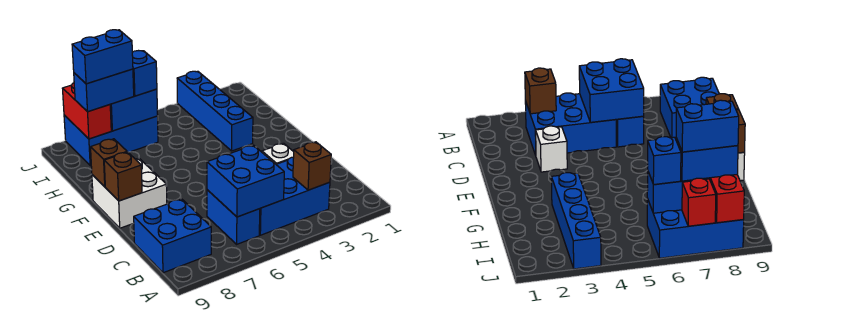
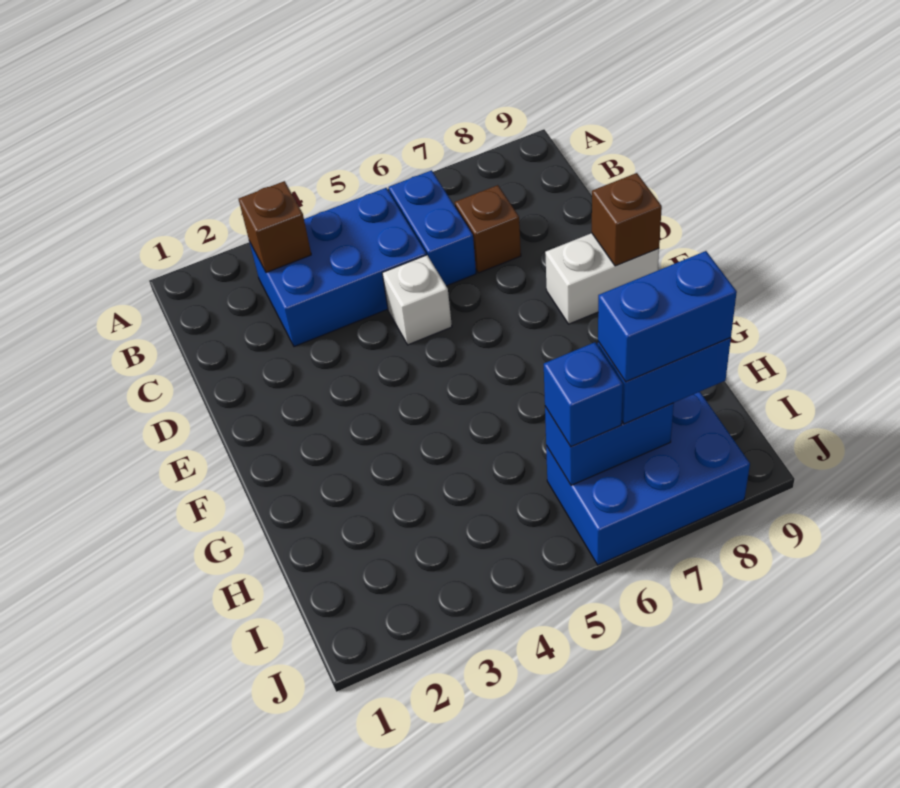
blue brick B5:C6 level 2 -> none
blue brick B8:C9 level 1 -> none
white brick D3 level 1 -> white brick D5 level 1
white brick E8:F9 level 1 -> white brick E8:E9 level 1
brown brick F9 level 2 -> brown brick C7 level 1
blue brick G3:J3 level 1 -> none
red brick I8:J8 level 2 -> none
red brick J7 level 2 -> none

